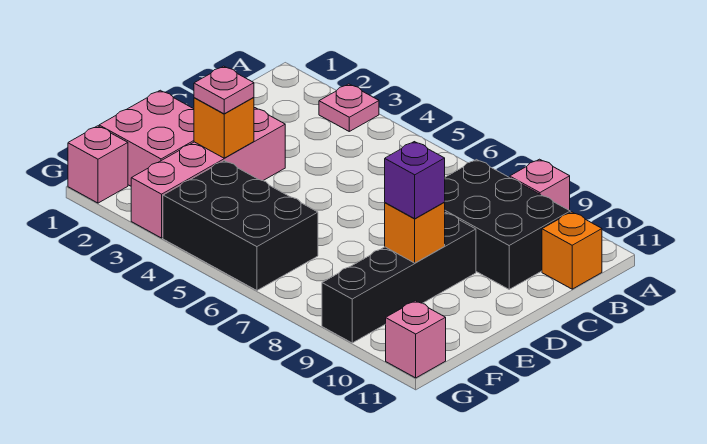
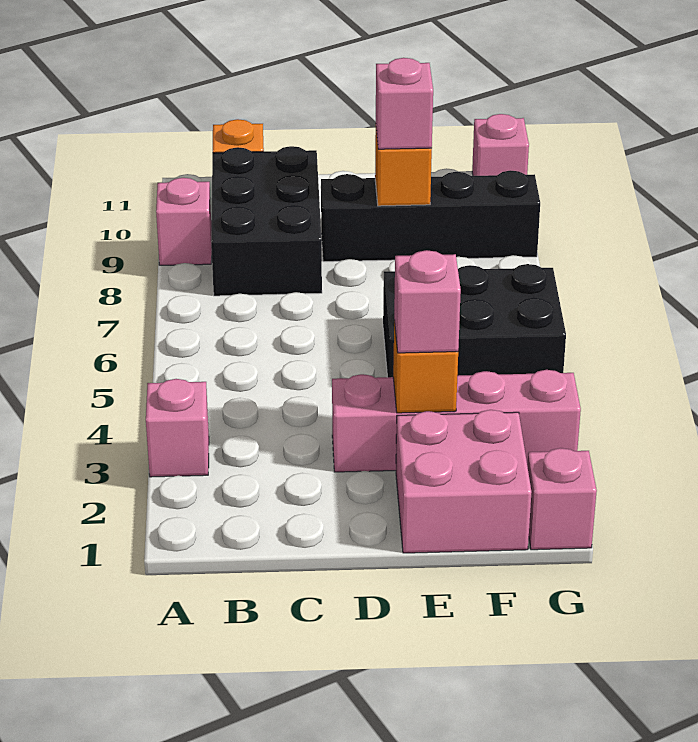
pink plate A3 level 1 -> pink brick A3 level 1
pink plate E3 level 3 -> pink brick E3 level 3
purple brick E9 level 3 -> pink brick E9 level 3
black brick F4:G6 level 1 -> black brick E5:G6 level 1

